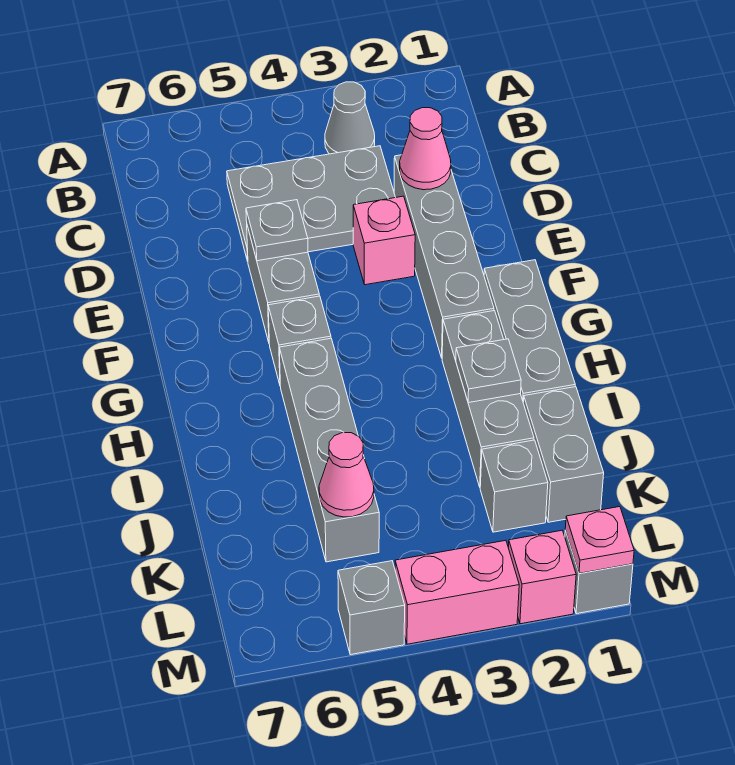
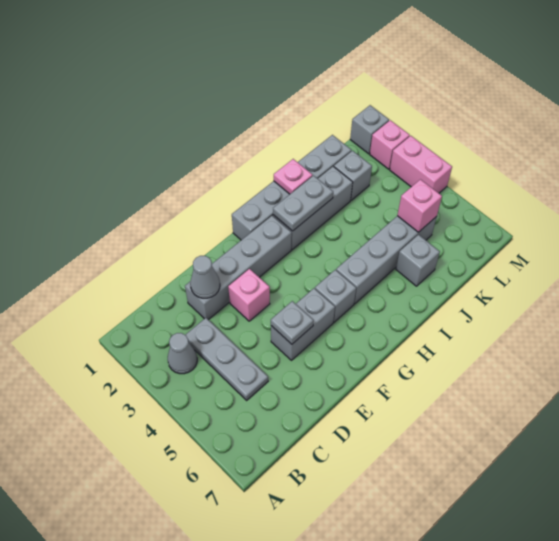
grey plate C3:D5 level 1 -> grey plate C3:C5 level 1
pink cone D2 level 2 -> grey cone D2 level 2
grey plate I2 level 2 -> grey plate H2:I2 level 2
pink cone K5 level 2 -> pink brick K5 level 2
pink plate M1 level 2 -> pink plate I1 level 2
grey brick M5 level 1 -> grey brick J6 level 1

